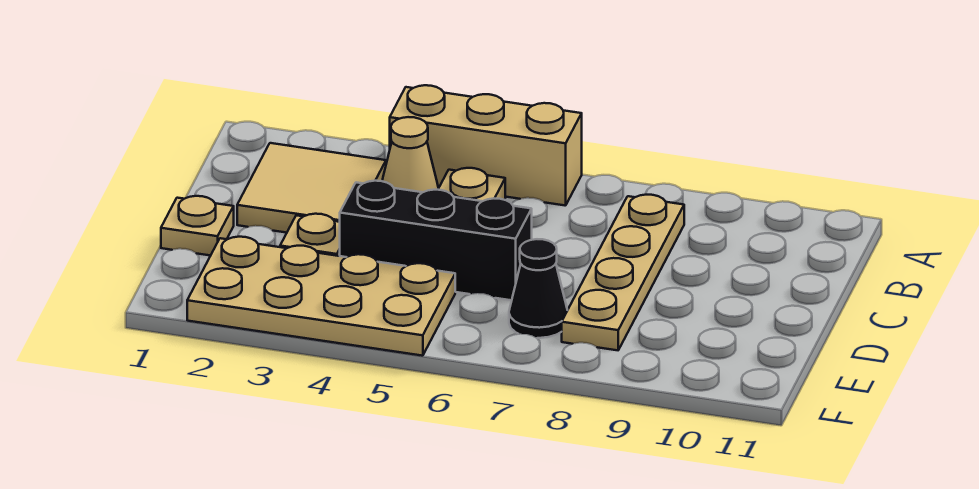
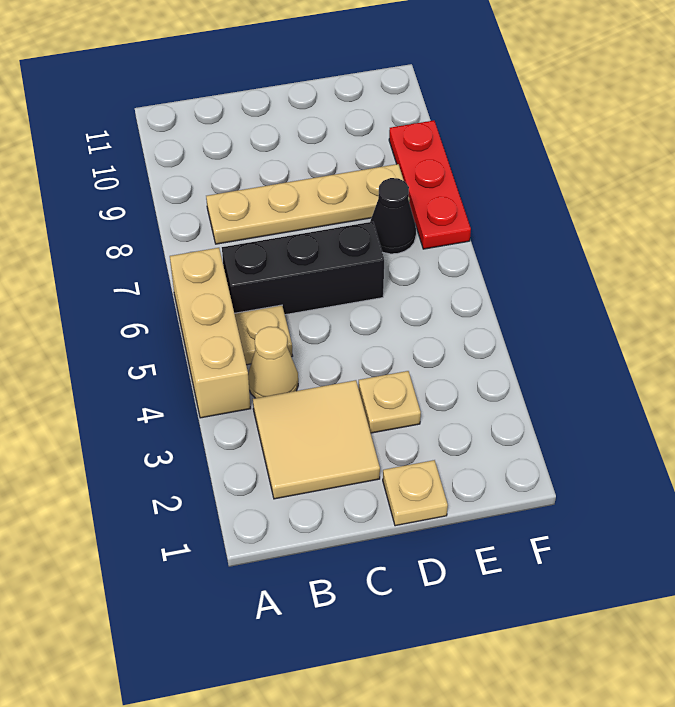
black brick D4:D6 level 1 -> black brick B6:D6 level 1
tan plate E2:F5 level 1 -> none
none -> red plate F7:F9 level 1

